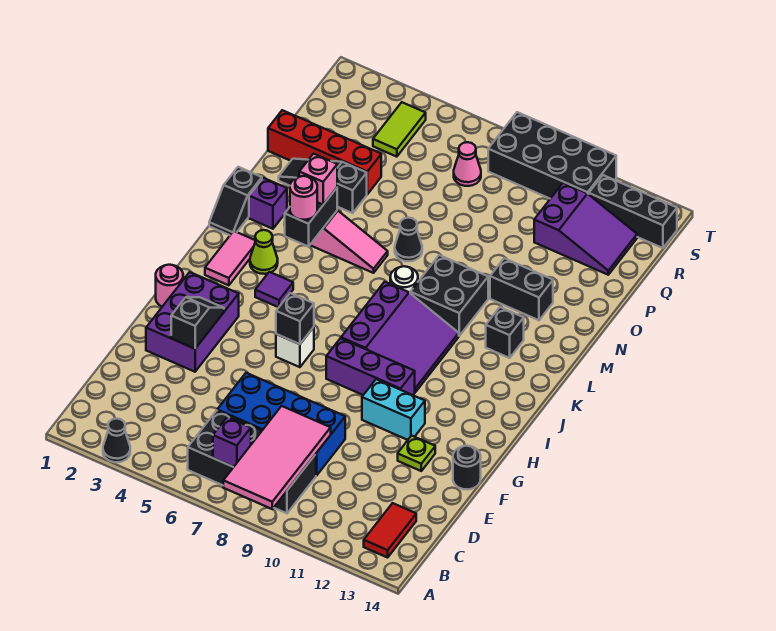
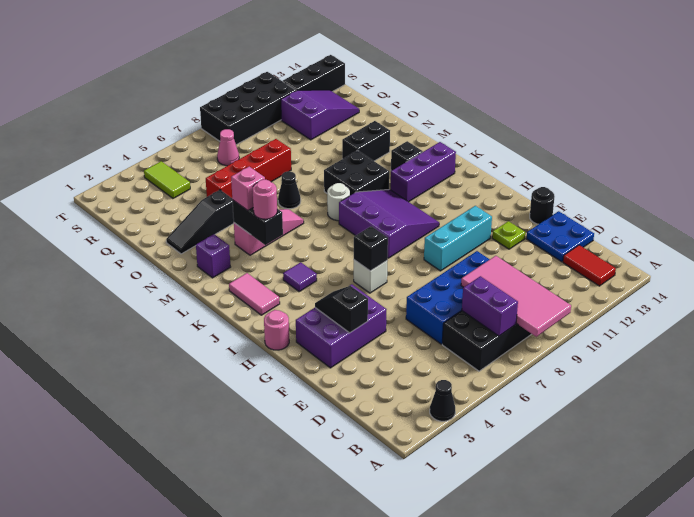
purple brick B7 level 2 -> purple brick B7:C7 level 2
none -> blue plate D13:E14 level 1
purple brick F2:H3 level 1 -> purple brick F2:G4 level 1
cyan brick G10:G11 level 1 -> cyan brick G9:G11 level 1
purple brick H8:H10 level 1 -> purple brick K11:K13 level 1
lime cone K3 level 1 -> none
black slope L1:M1 level 1 top M -> none
red brick P1:P4 level 1 -> red brick P5:P8 level 1

